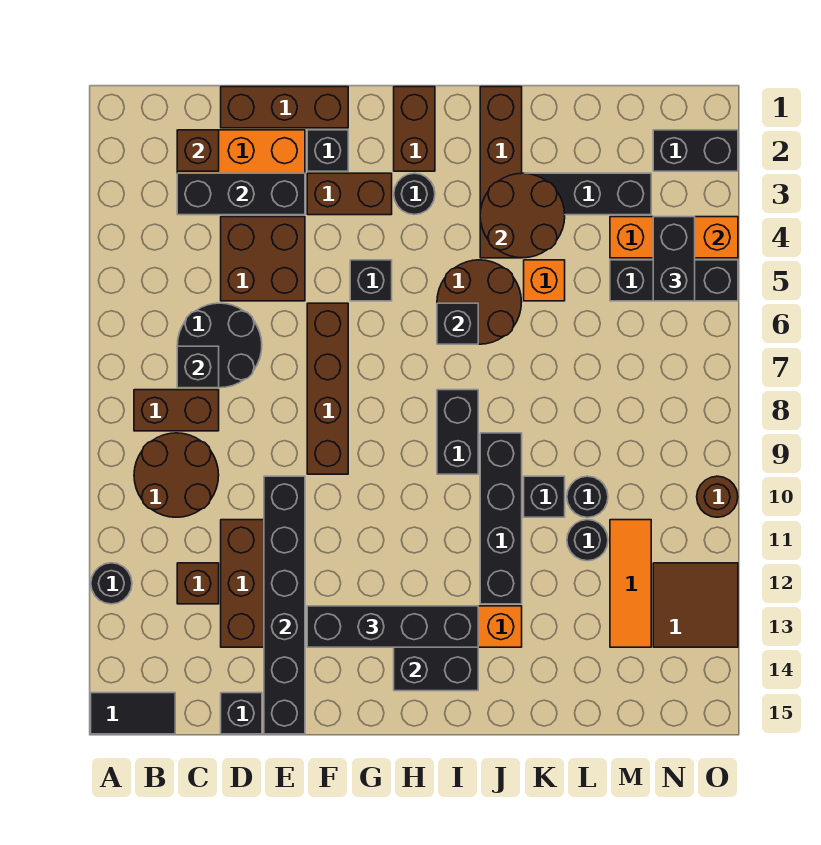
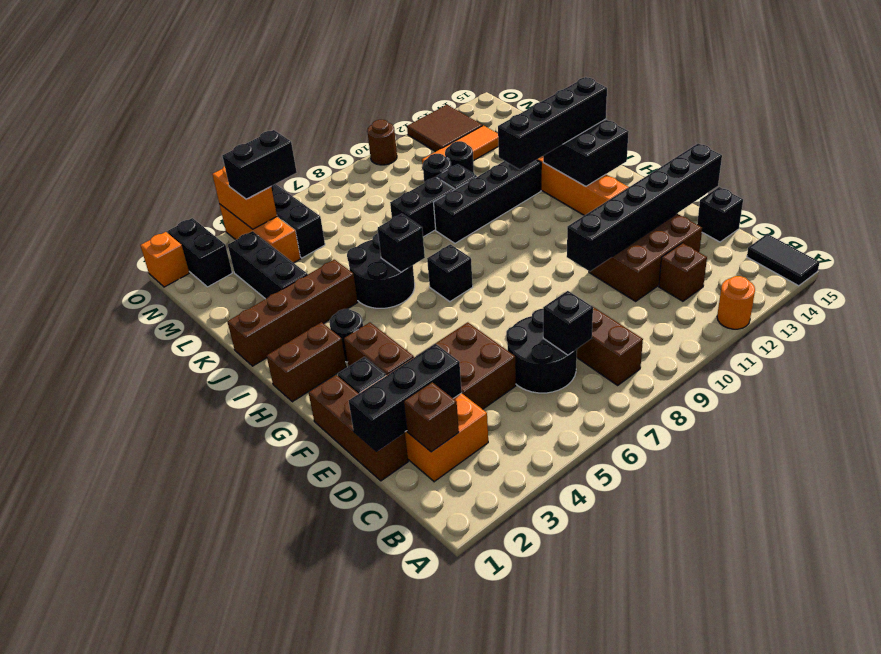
black round brick A12 level 1 -> orange round brick A12 level 1
brown round brick B9:C10 level 1 -> none
black brick C3:E3 level 2 -> black brick D1:D3 level 2
brown brick F6:F9 level 1 -> none
black brick F13:I13 level 3 -> black brick I11:I14 level 3
black brick G5 level 1 -> black brick H7 level 1
brown round brick I5:J6 level 1 -> black round brick I5:J6 level 1
black brick I8:I9 level 1 -> black brick K8:K9 level 1
brown round brick J3:K4 level 2 -> none
orange brick K5 level 1 -> orange brick O1 level 1

